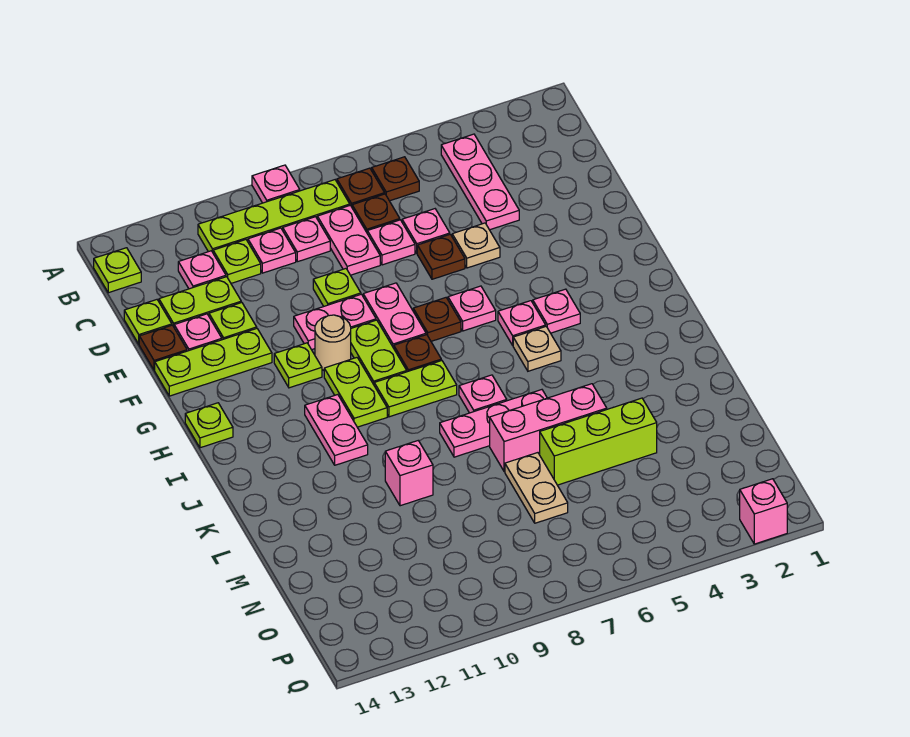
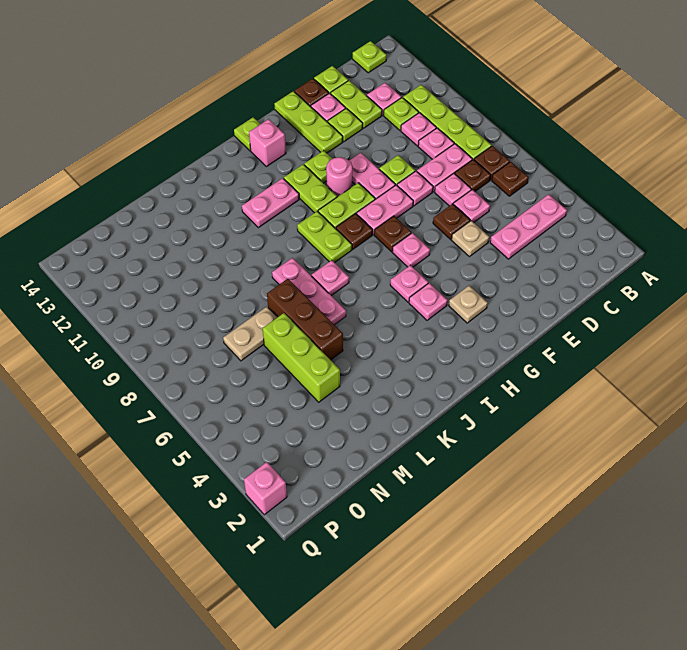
pink plate A9 level 1 -> pink plate E8 level 1
tan round brick G10 level 1 -> pink round brick G10 level 1
lime plate H10:I10 level 1 -> lime plate H10:H11 level 1
tan plate I5 level 1 -> tan plate G3 level 1
pink brick L5:L7 level 1 -> brown brick L5:L7 level 1
pink brick L10 level 1 -> pink brick H13 level 1

